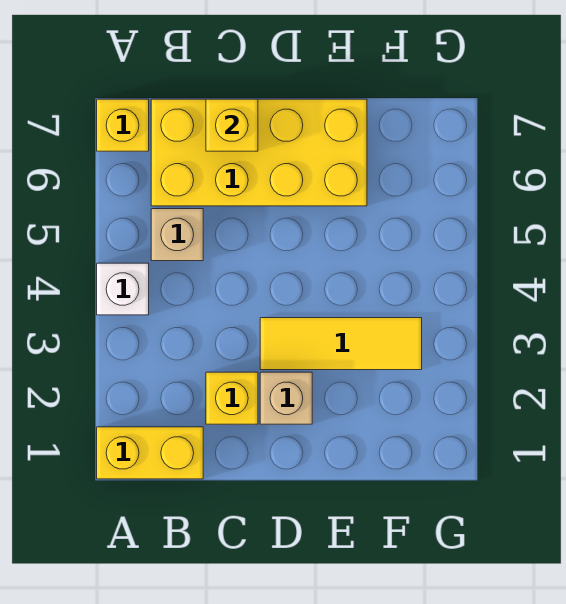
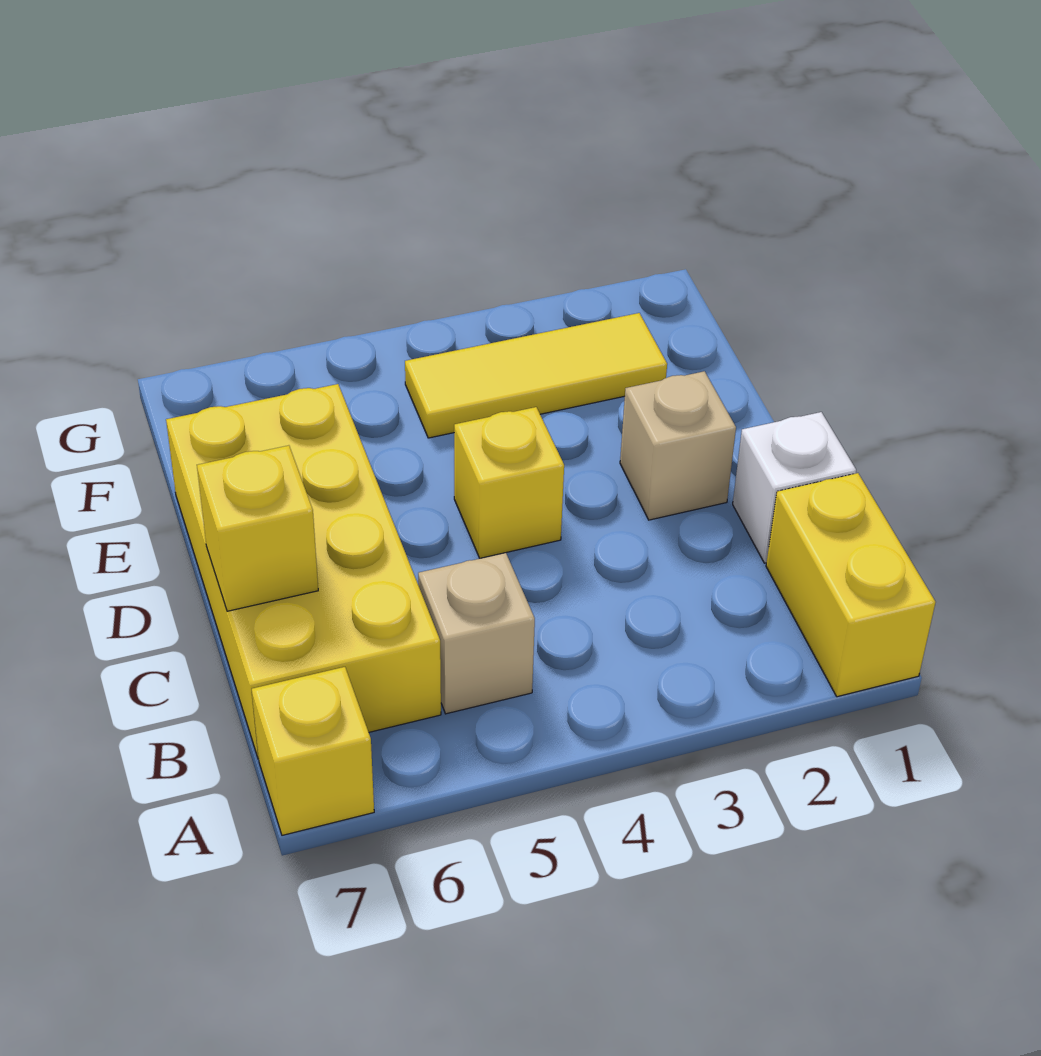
white brick A4 level 1 -> white brick C1 level 1
yellow brick C2 level 1 -> yellow brick D4 level 1
yellow tile D3:F3 level 1 -> yellow tile F2:F4 level 1

